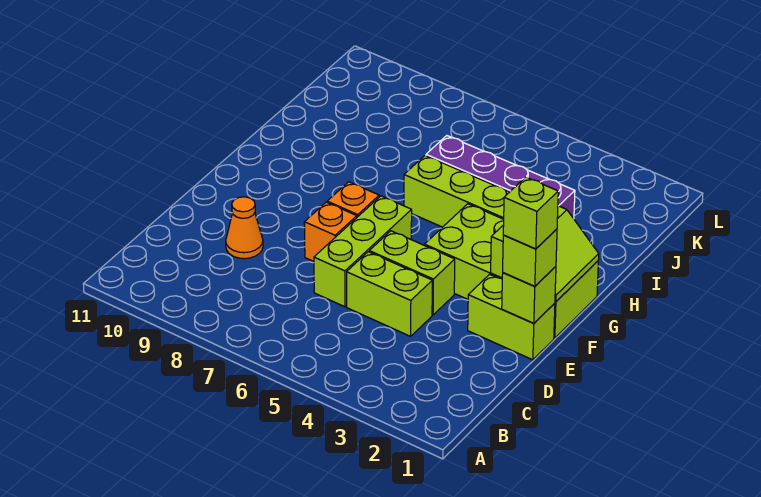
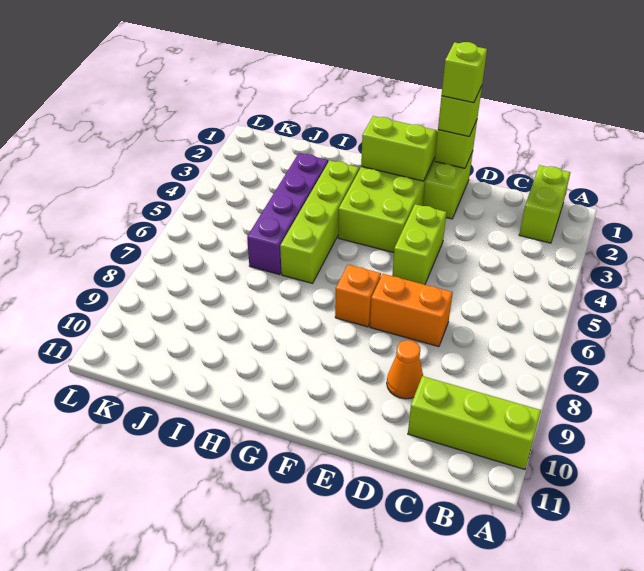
lime brick D4:D5 level 1 -> lime brick B1:B2 level 1
lime brick D6:F6 level 1 -> lime brick A10:C10 level 1
orange brick E7 level 1 -> orange brick D7:E7 level 1

